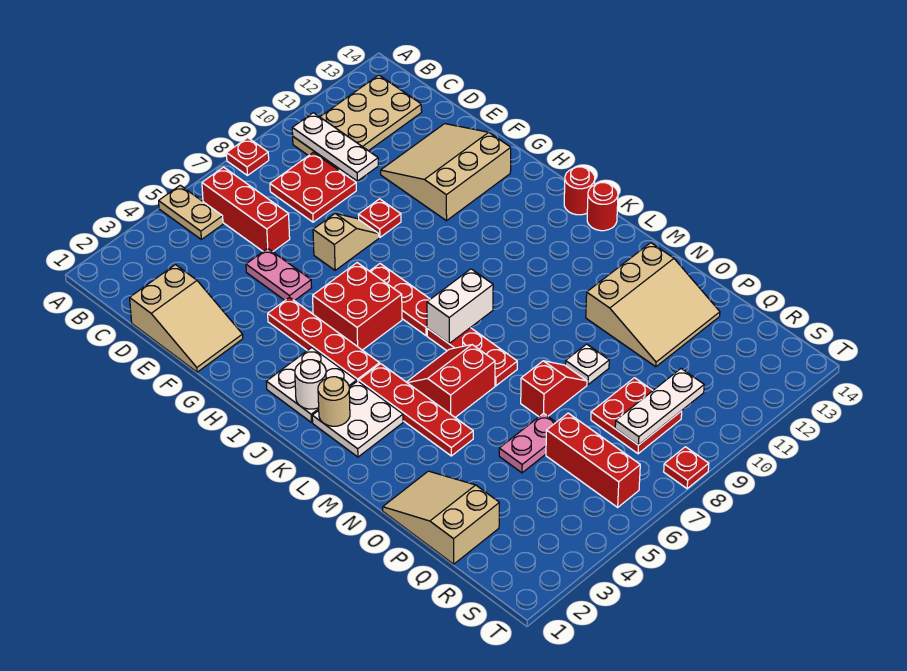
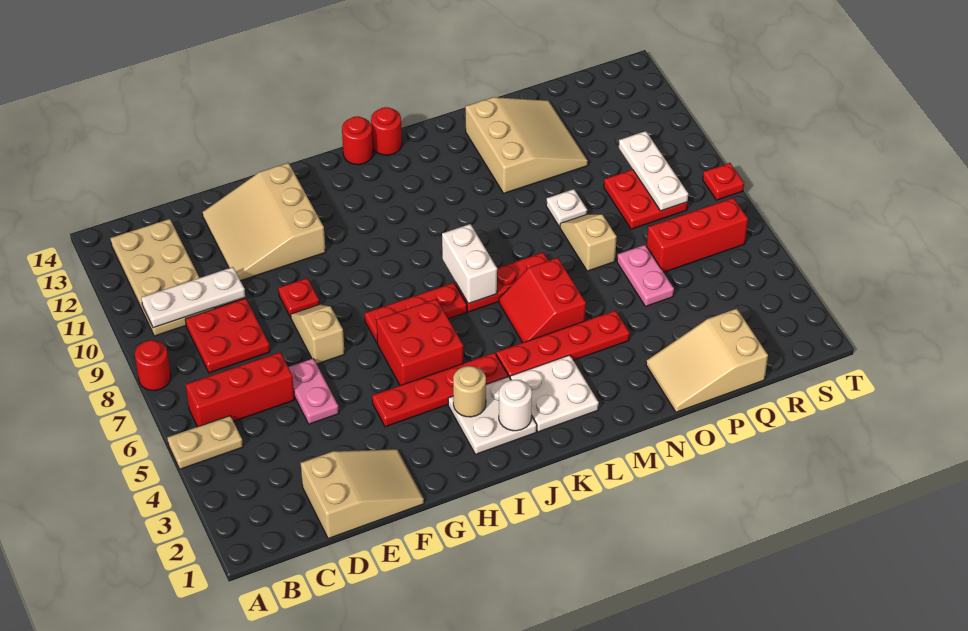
red plate A8 level 1 -> red round brick A8 level 1
pink plate E5:F5 level 1 -> pink plate E5:E6 level 1
tan round brick K2 level 2 -> tan round brick I3 level 2
red slope O7:O8 level 1 top 7 -> tan slope O7:O8 level 1 top 7

